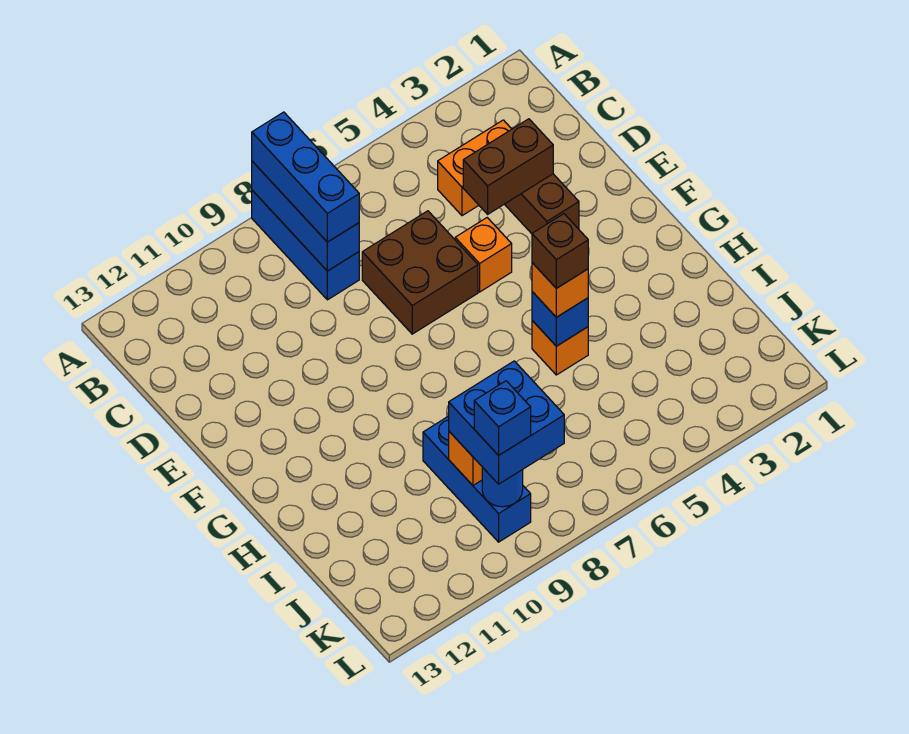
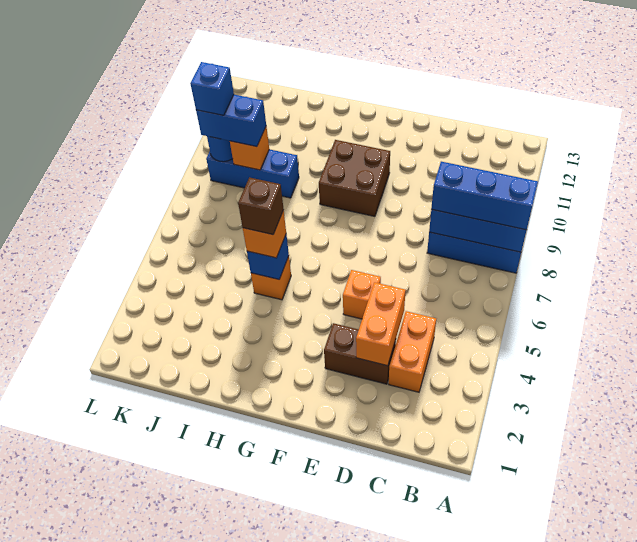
brown brick D3:D4 level 2 -> orange brick D3:D4 level 2
brown brick D6:E7 level 1 -> brown brick F9:G10 level 1
blue brick J8:K9 level 3 -> blue brick J9:K9 level 3

